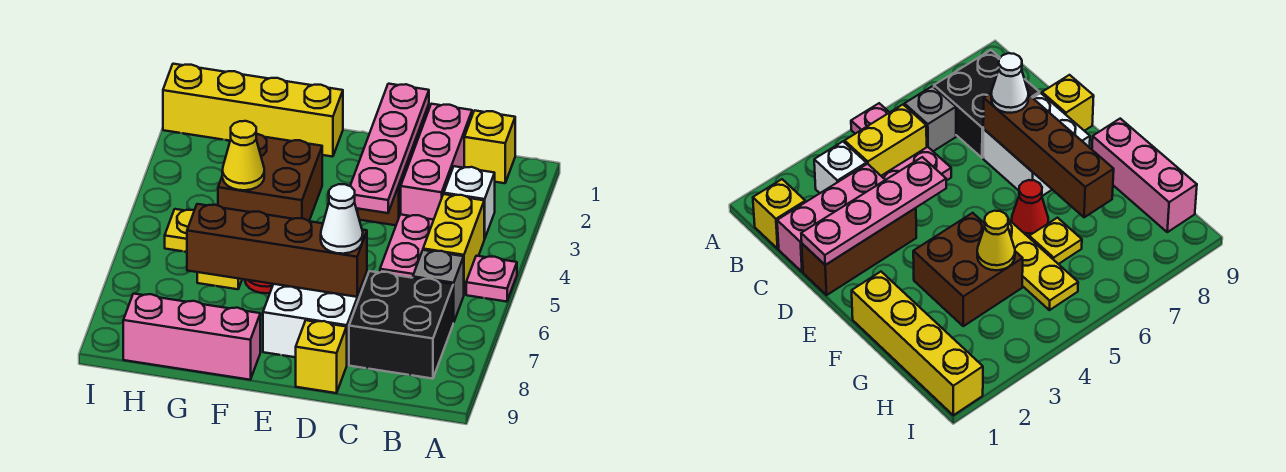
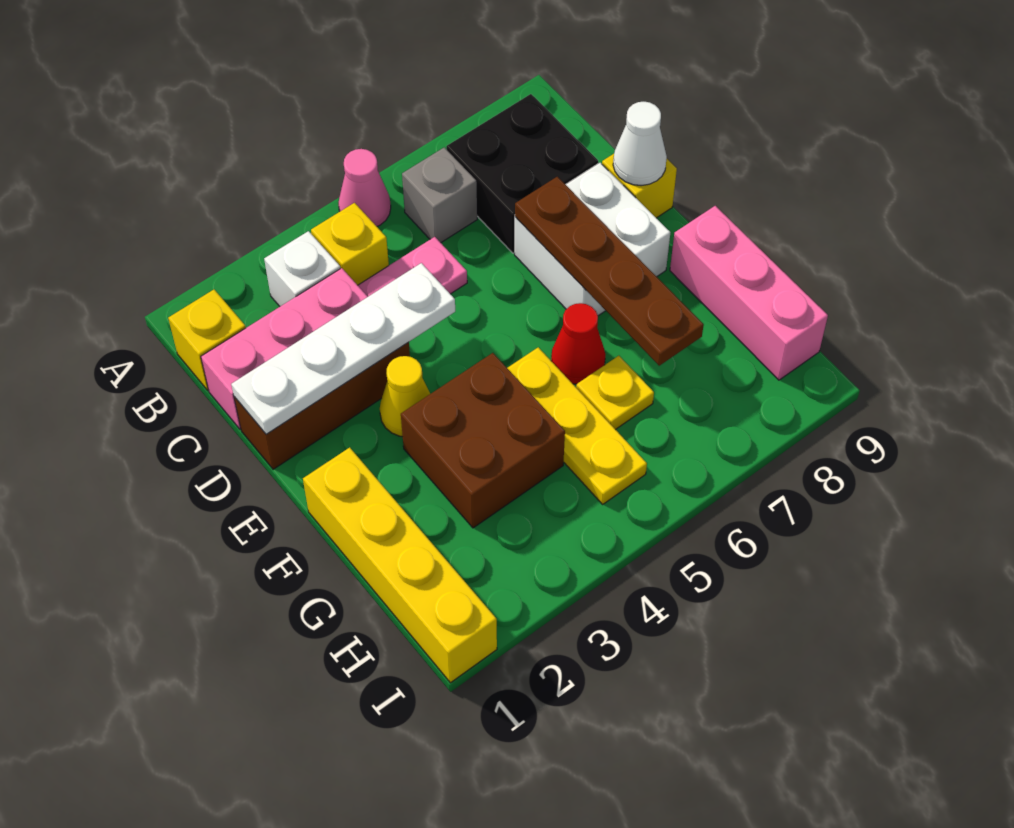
pink plate A5 level 1 -> pink cone A5 level 1
yellow brick B4:B5 level 1 -> yellow brick B4 level 1
pink plate D1:D4 level 2 -> white plate D1:D4 level 2
brown brick D7:G7 level 2 -> brown plate D7:G7 level 2
white cone D7 level 3 -> white cone D9 level 2
yellow cone G4 level 2 -> yellow cone E3 level 1

